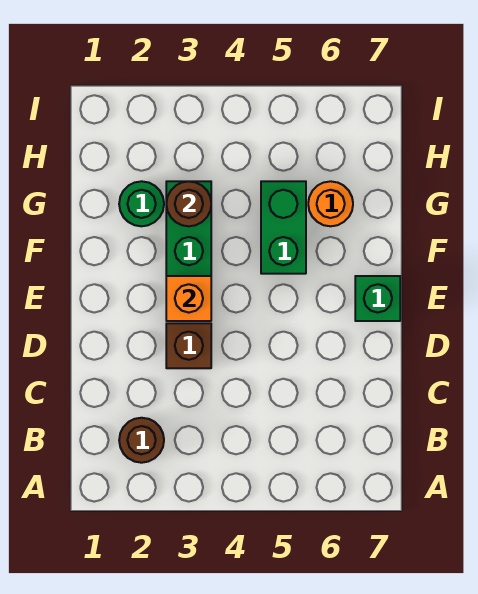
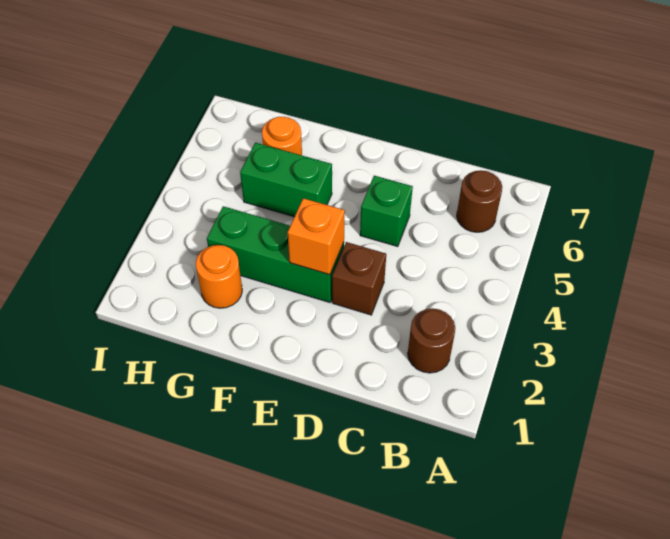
green brick E7 level 1 -> green brick D5 level 1
green round brick G2 level 1 -> orange round brick G2 level 1
brown round brick G3 level 2 -> brown round brick B6 level 1

